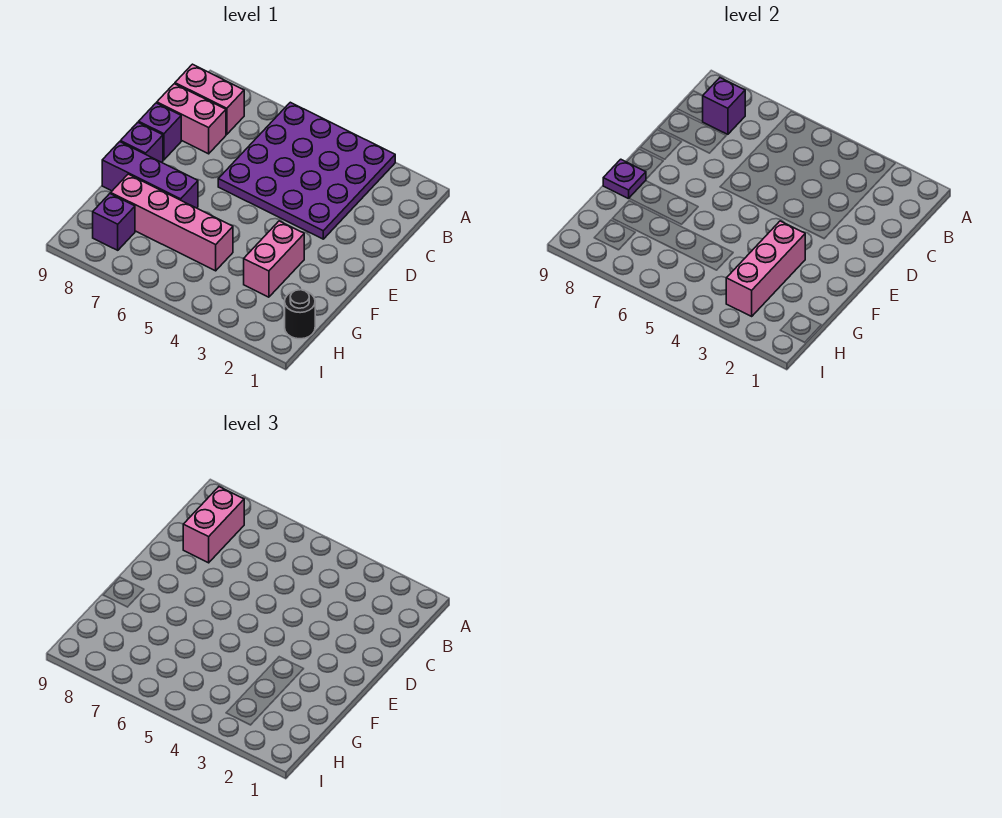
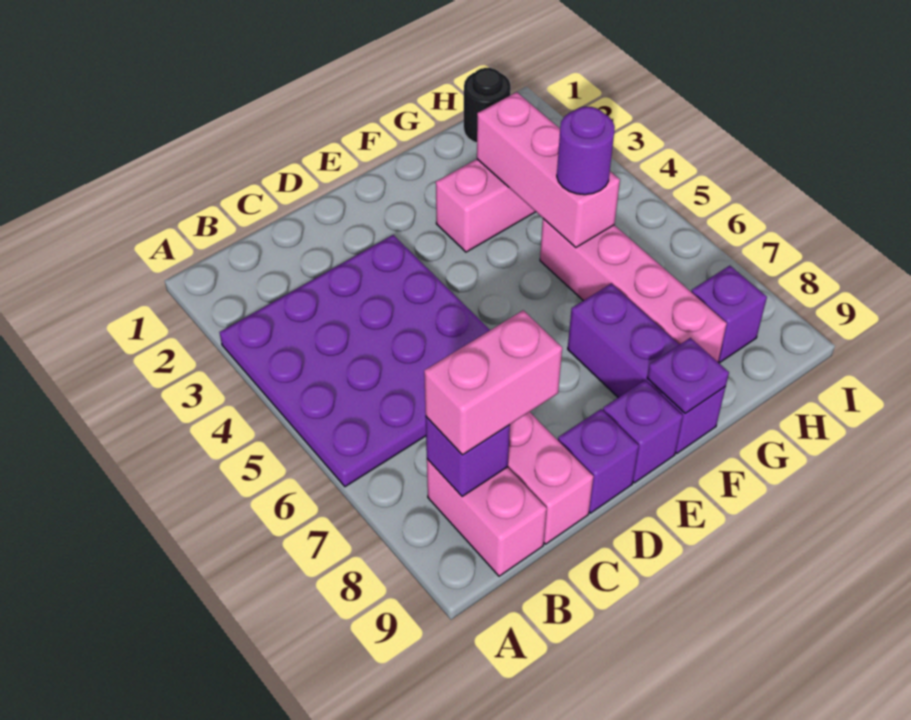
pink brick F3:H3 level 2 -> pink brick G3:G5 level 2
none -> purple round brick G5 level 3

